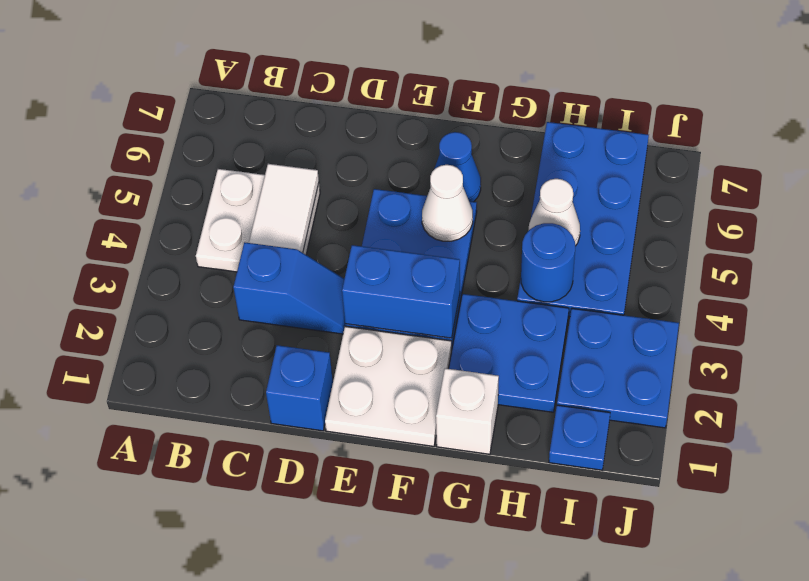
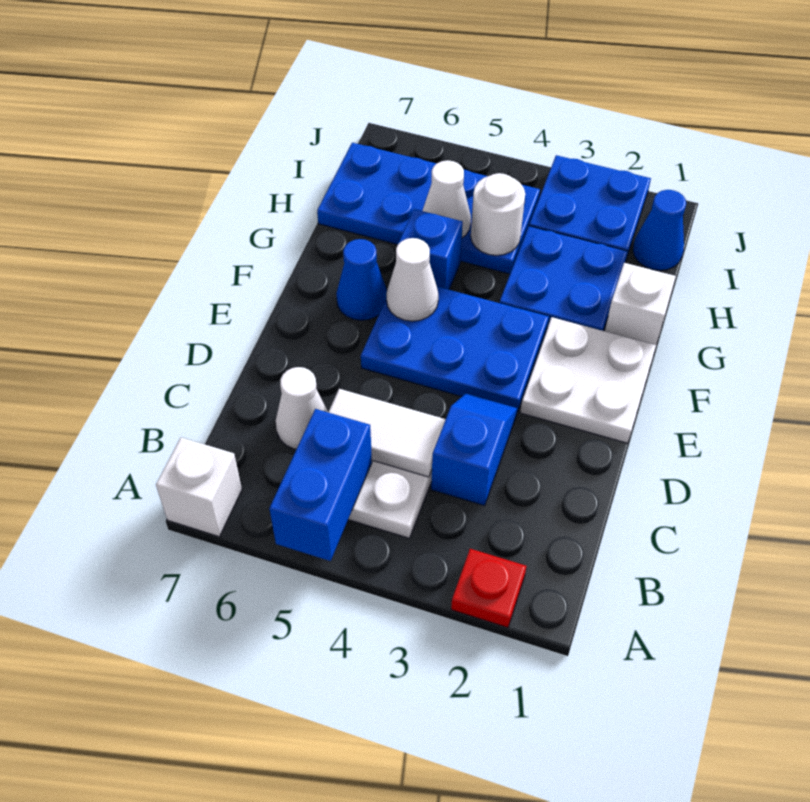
none -> red plate A2 level 1
none -> white brick A7 level 1
none -> white cone C6 level 1
blue brick D1 level 1 -> blue brick G5 level 1
blue brick E3:F3 level 2 -> blue brick A5:B5 level 2
blue round brick H4 level 2 -> white round brick H4 level 2
blue plate I1 level 1 -> blue cone I1 level 1

